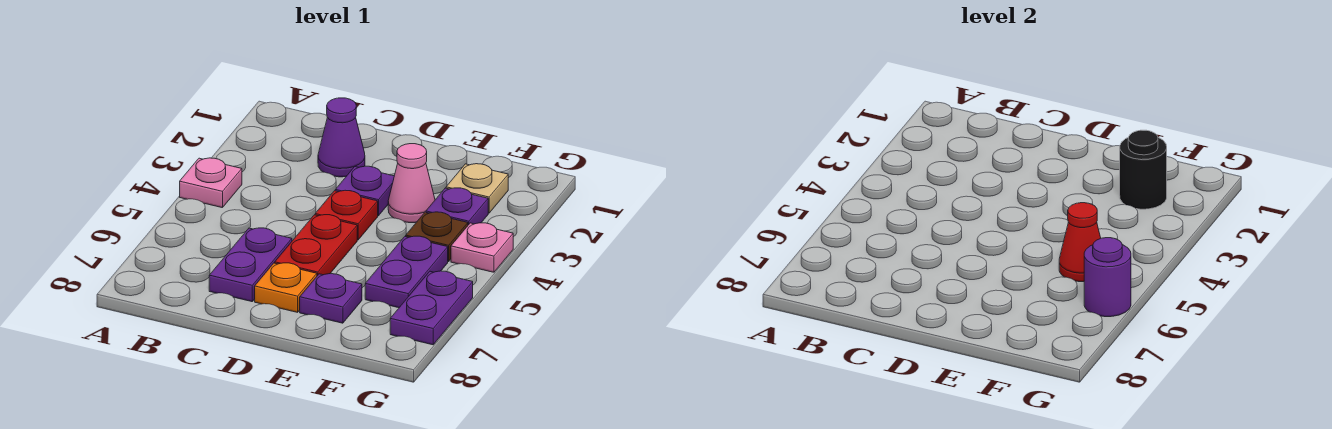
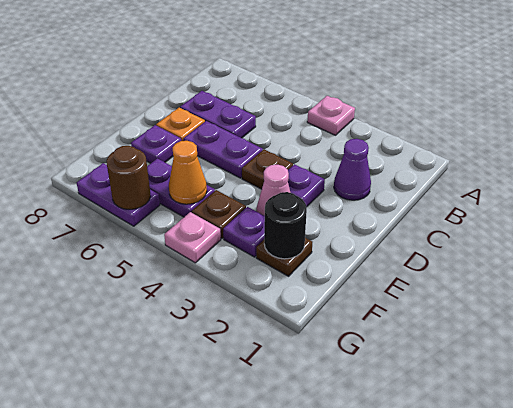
red plate D4 level 1 -> brown plate D4 level 1
red plate D5:D6 level 1 -> purple plate D5:D6 level 1
tan plate F2 level 1 -> brown plate F2 level 1
red cone F5 level 2 -> orange cone F5 level 2
purple round brick G6 level 2 -> brown round brick G6 level 2

